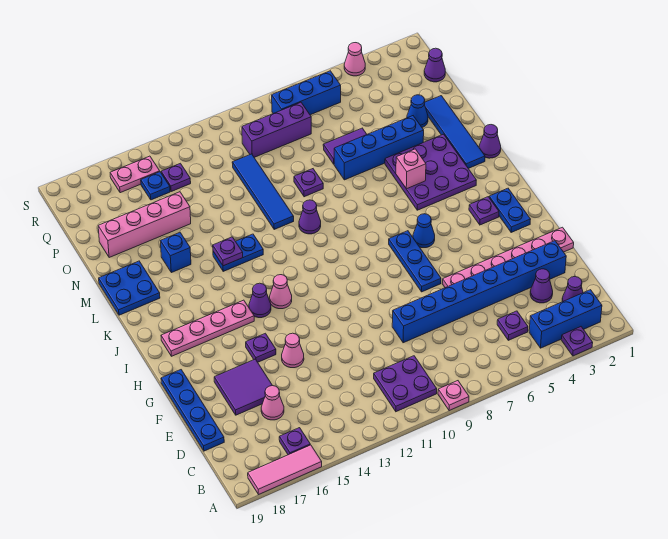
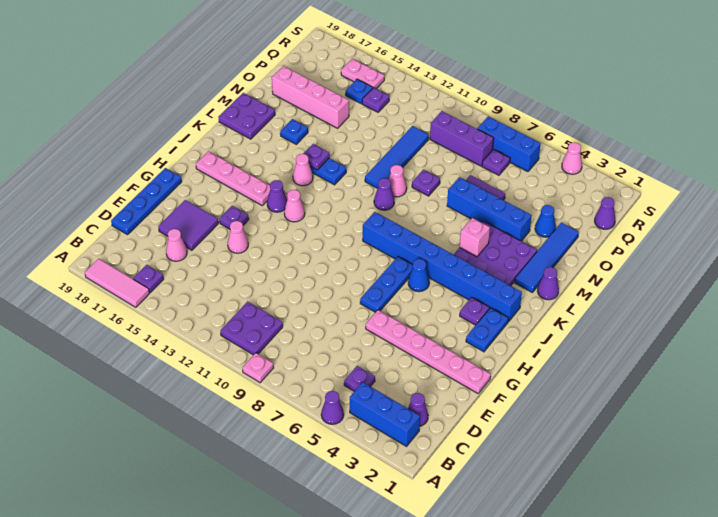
purple plate A3 level 1 -> purple plate Q7 level 1
purple cone D3 level 1 -> purple cone A5 level 1
blue brick E2:E9 level 1 -> blue brick J2:J9 level 1
none -> pink cone K14 level 1
blue plate L18:M19 level 1 -> purple plate L18:M19 level 1
none -> pink cone M10 level 1
blue brick M16 level 1 -> blue plate M16 level 1

